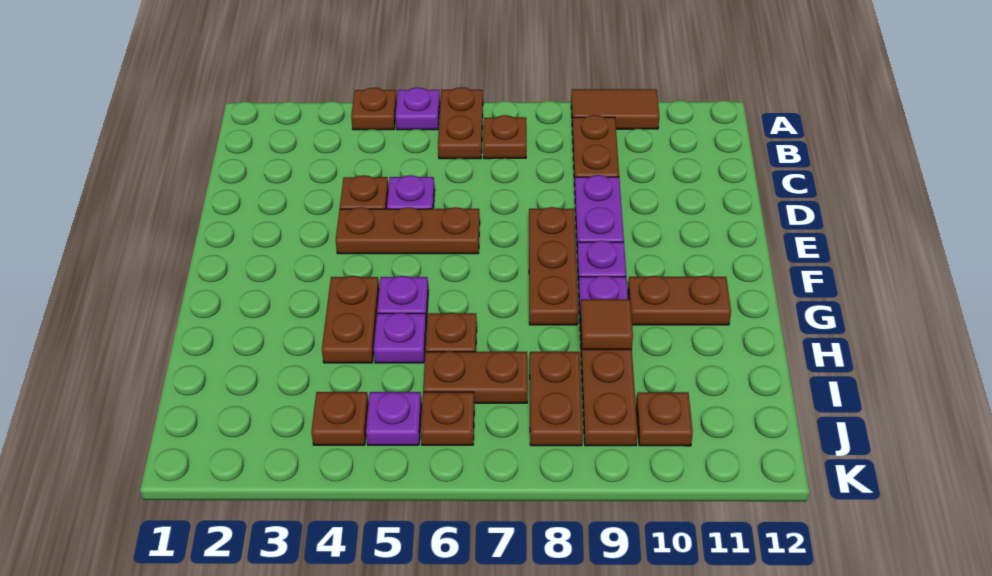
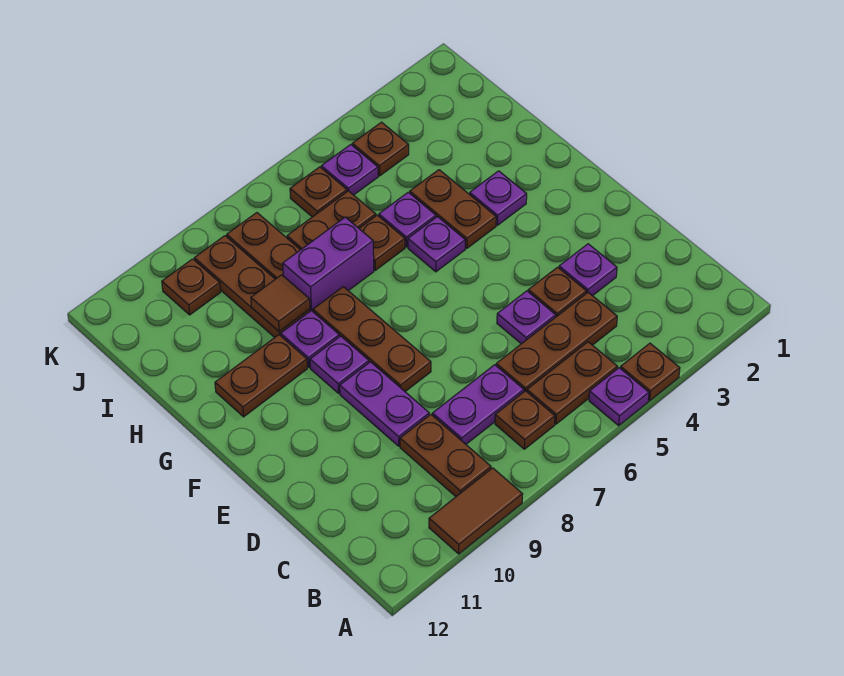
brown plate A6:B6 level 1 -> brown plate B5:B6 level 1
none -> purple plate C7:C8 level 1
none -> purple plate D3 level 1
brown plate E4:E6 level 1 -> brown plate C4:C6 level 1
none -> purple plate G3 level 1
none -> purple brick H7:H8 level 1

